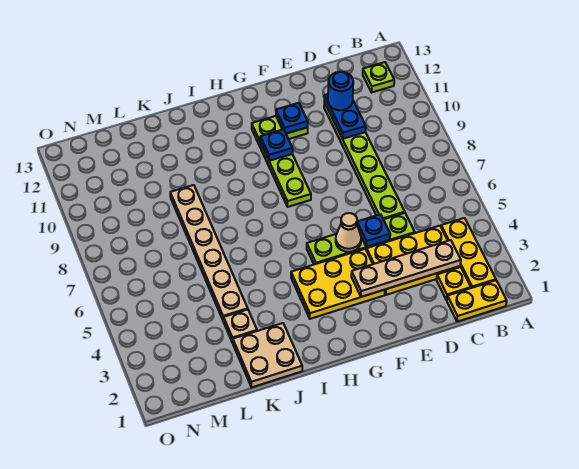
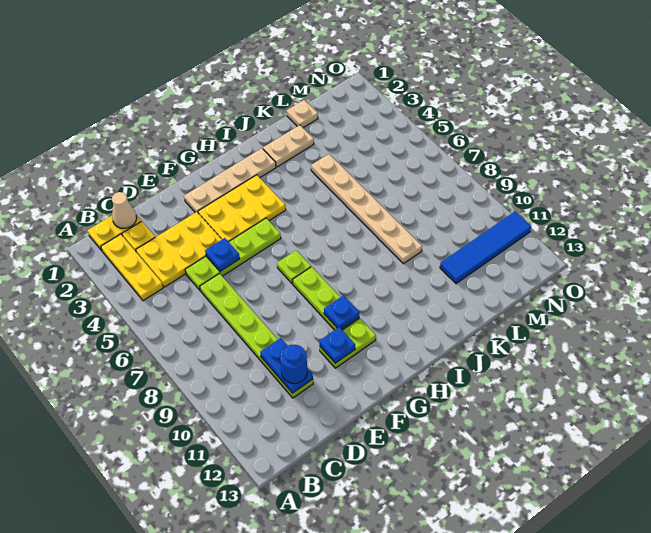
lime plate B12 level 1 -> lime plate G7 level 1
tan plate C3:F3 level 2 -> tan plate F2:I2 level 1
tan cone F5 level 2 -> tan cone C1 level 2
tan plate J1:K2 level 1 -> tan plate J2:K2 level 1
tan plate K3 level 1 -> tan plate L1 level 1
none -> blue tile L11:O11 level 1

